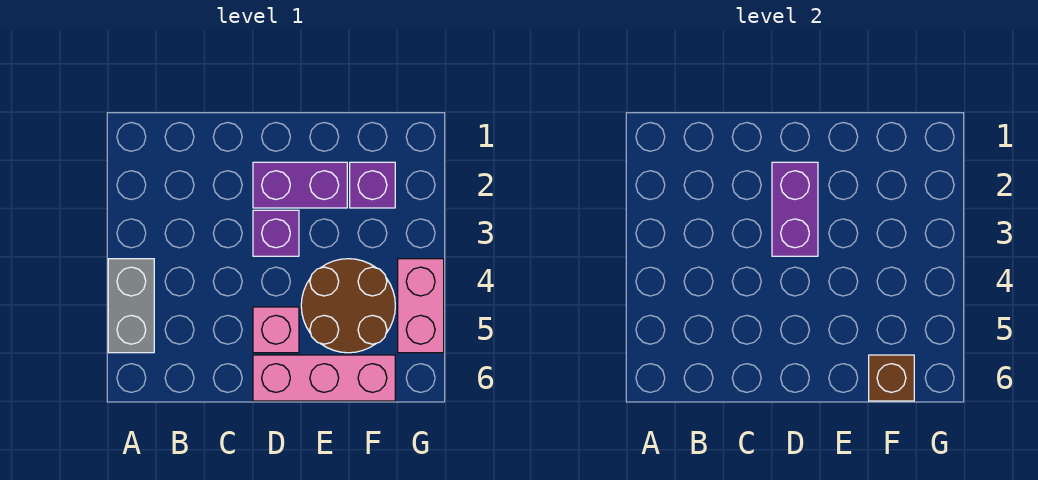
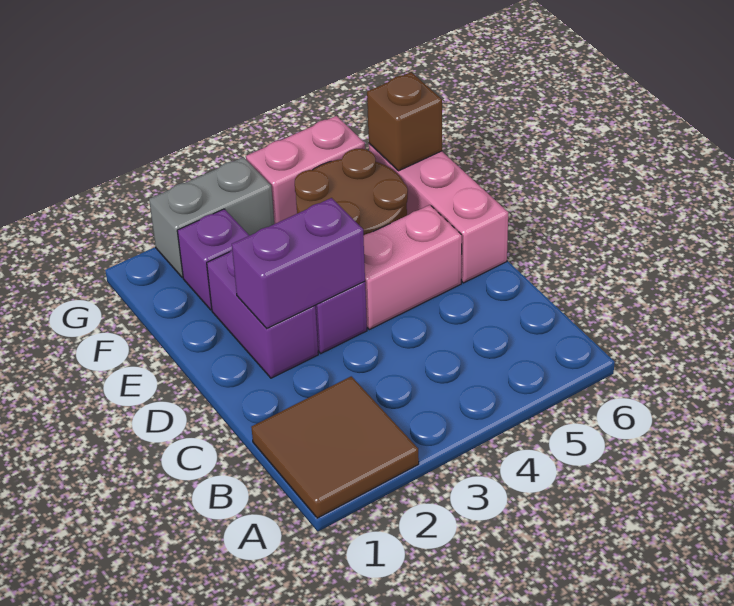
none -> brown tile A1:B2 level 1
grey brick A4:A5 level 1 -> grey brick G2:G3 level 1
pink brick D5 level 1 -> pink brick D4:D5 level 1

